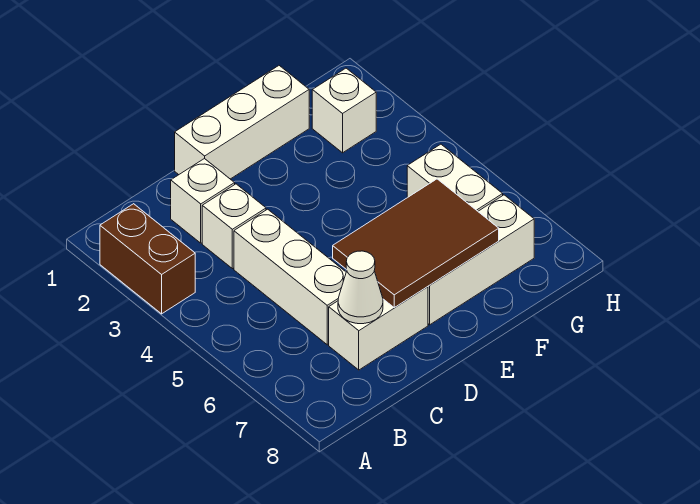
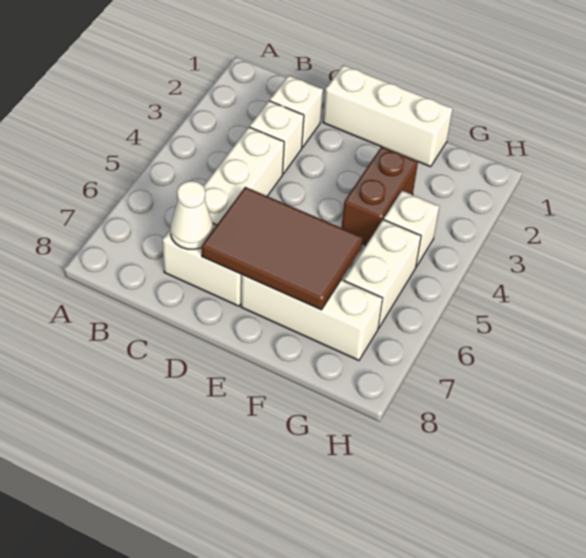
brown brick A2:A3 level 1 -> brown brick F3:F4 level 1
white brick G2 level 1 -> white brick G4 level 1

